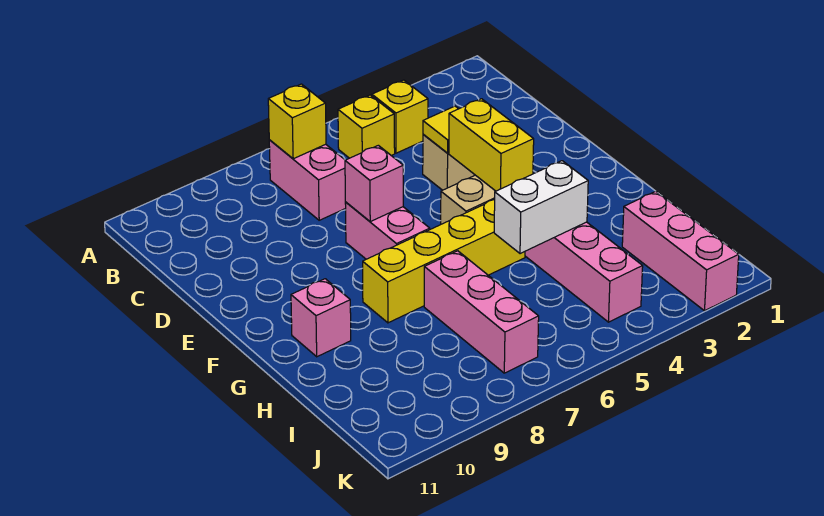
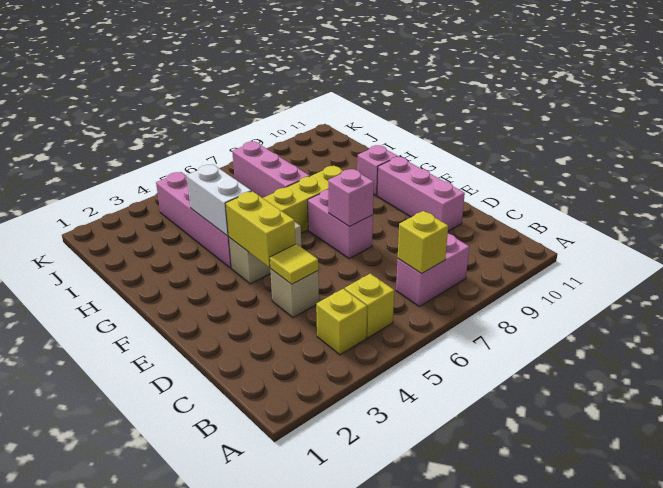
pink brick B7:C7 level 1 -> pink brick B7:B8 level 1
white brick H4:H5 level 2 -> white brick G4:H4 level 2
pink brick I2:K2 level 1 -> pink brick D10:F10 level 1

